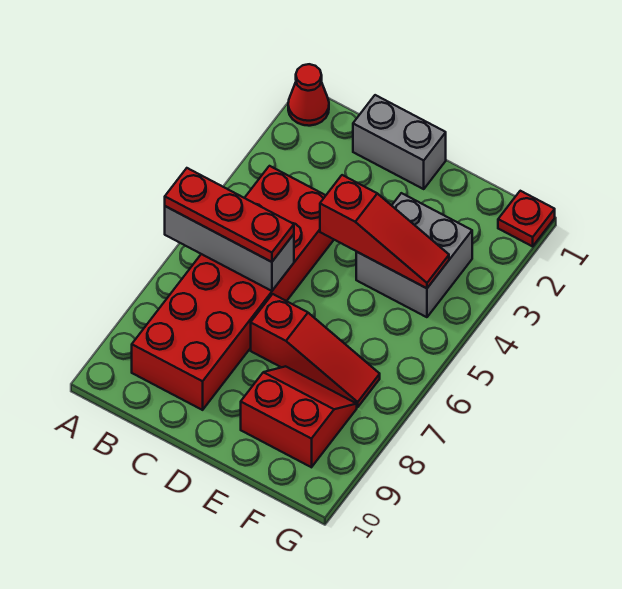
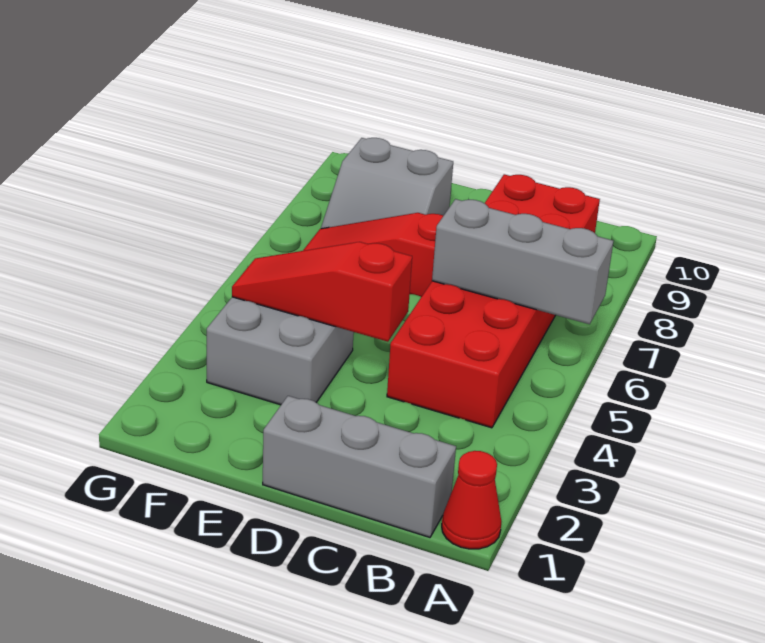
red plate A6:C6 level 3 -> none
grey brick C1:D1 level 1 -> grey brick B1:D1 level 1
red slope E8:F9 level 1 top 9 -> grey slope E8:F9 level 1 top 9
red plate G1 level 1 -> none

